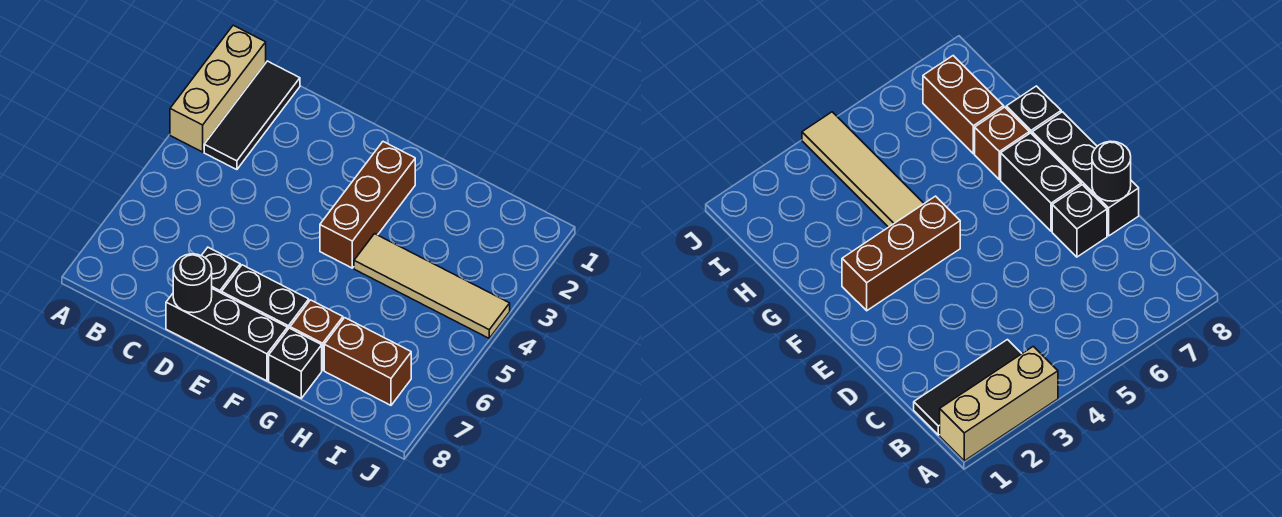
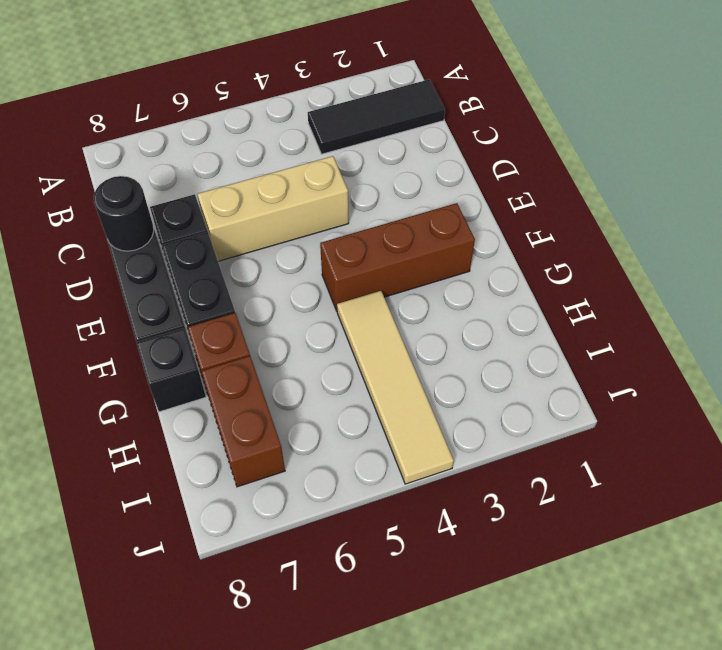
tan brick A1:A3 level 1 -> tan brick D4:D6 level 1

